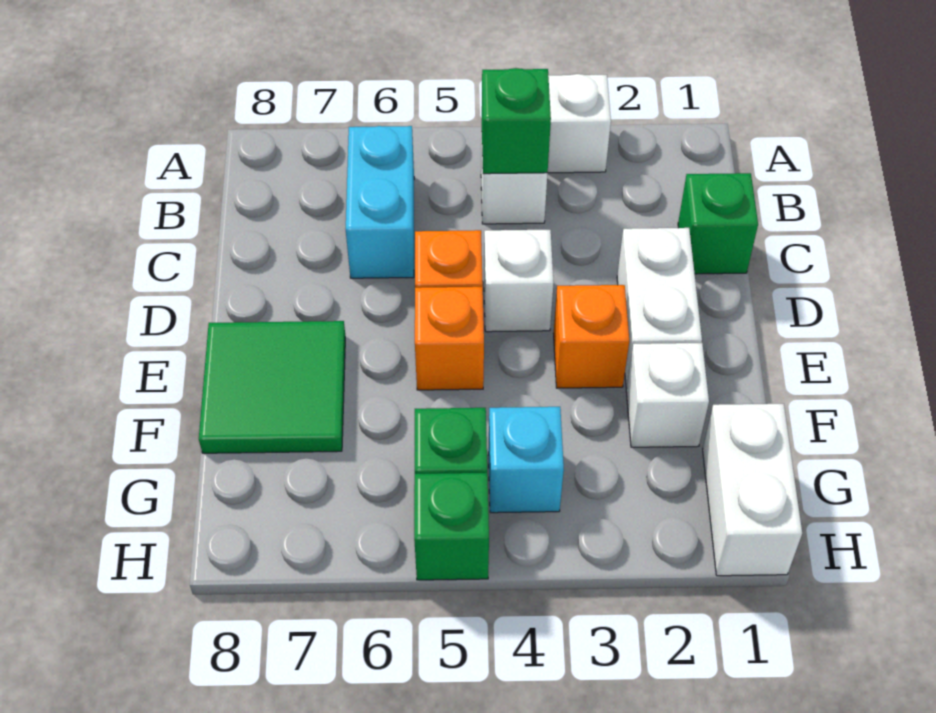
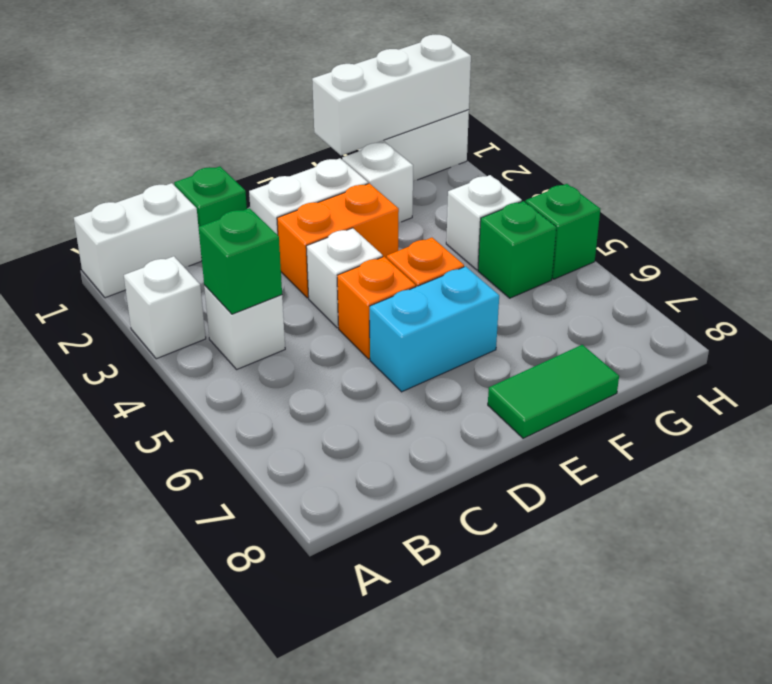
none -> white brick A1:B1 level 1
cyan brick B6:C6 level 1 -> cyan brick D6:E6 level 1
orange brick E3 level 1 -> orange brick D3:E3 level 1
green tile E7:F8 level 1 -> green tile E8:F8 level 1
none -> white brick F1:H1 level 2
cyan brick G4 level 1 -> white brick G4 level 1

